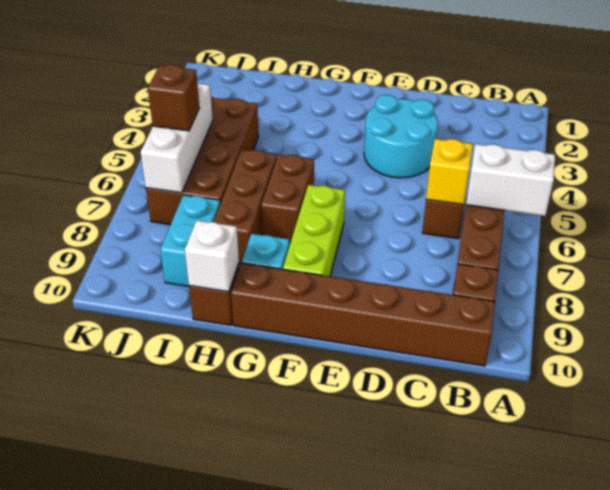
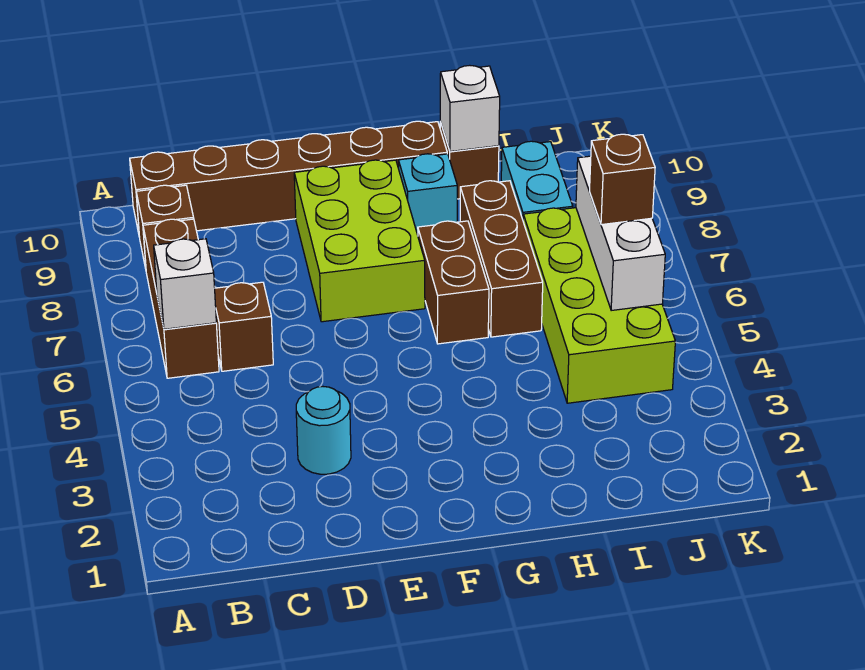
white brick A6:B6 level 2 -> white brick B6 level 2
yellow brick C6 level 2 -> none
cyan round brick D3:E4 level 1 -> cyan round brick D3 level 1
lime brick F7:F9 level 1 -> lime brick E7:F9 level 1
brown brick I4:J7 level 1 -> lime brick I4:J7 level 1

